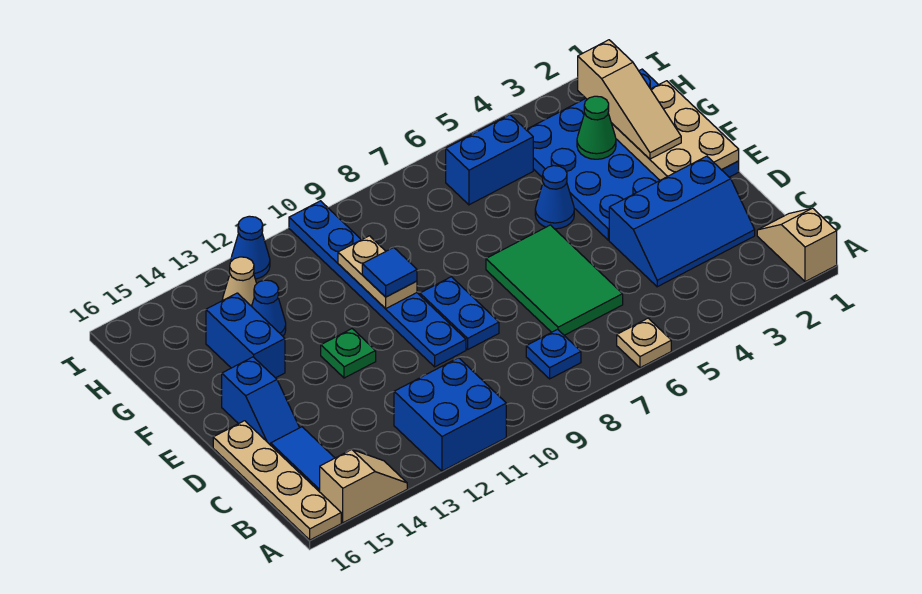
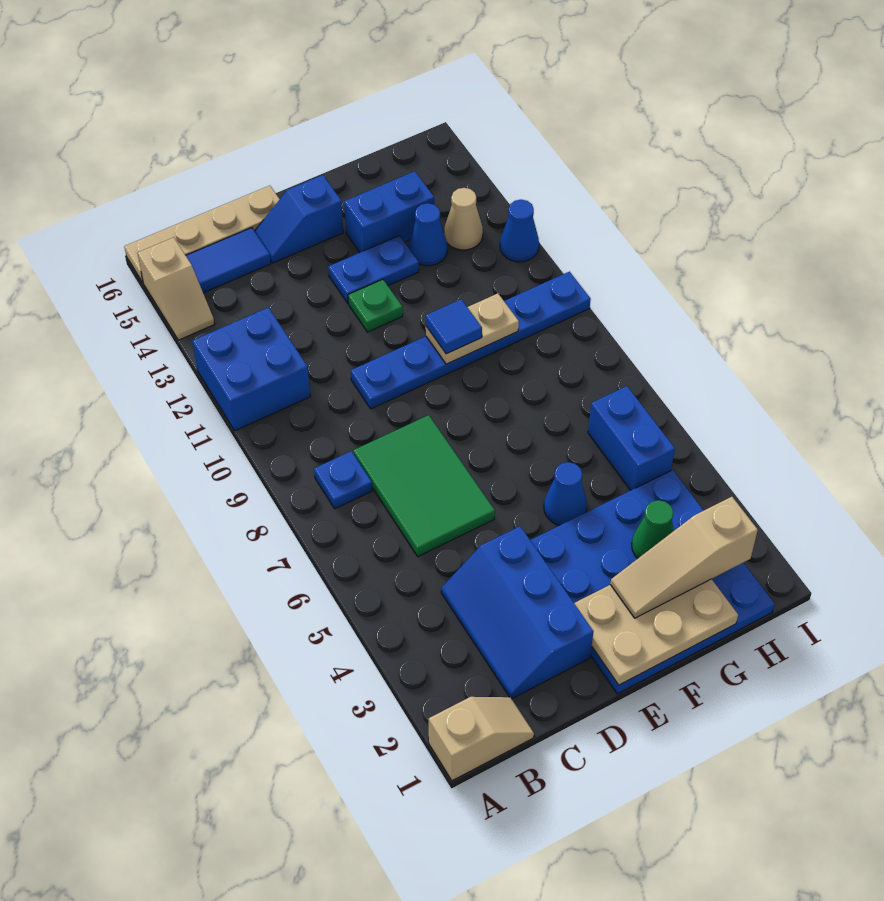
tan plate A6 level 1 -> none
green tile C6:E7 level 1 -> green tile C6:D8 level 1
blue plate D9:E9 level 1 -> blue plate E13:F13 level 1

